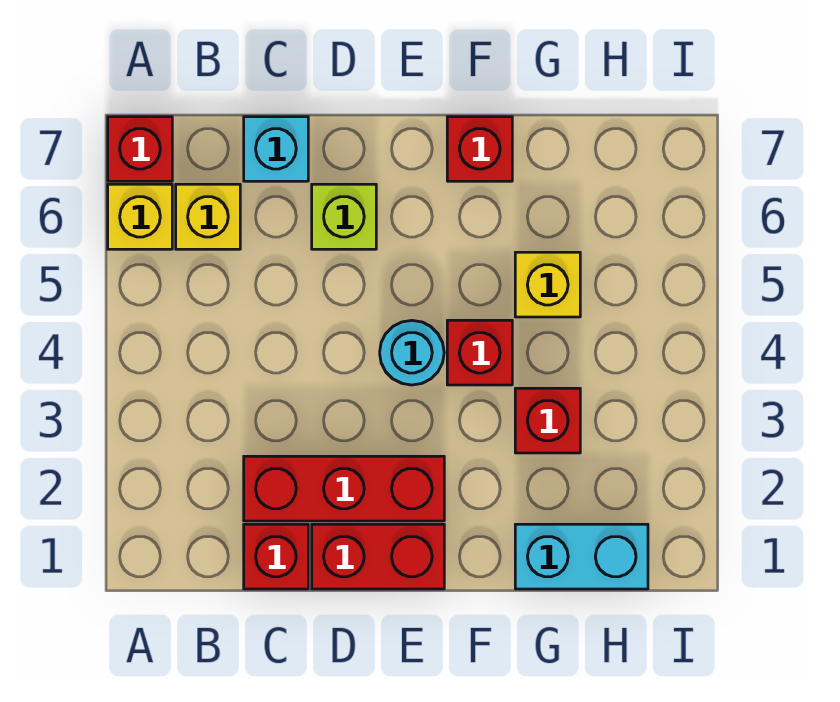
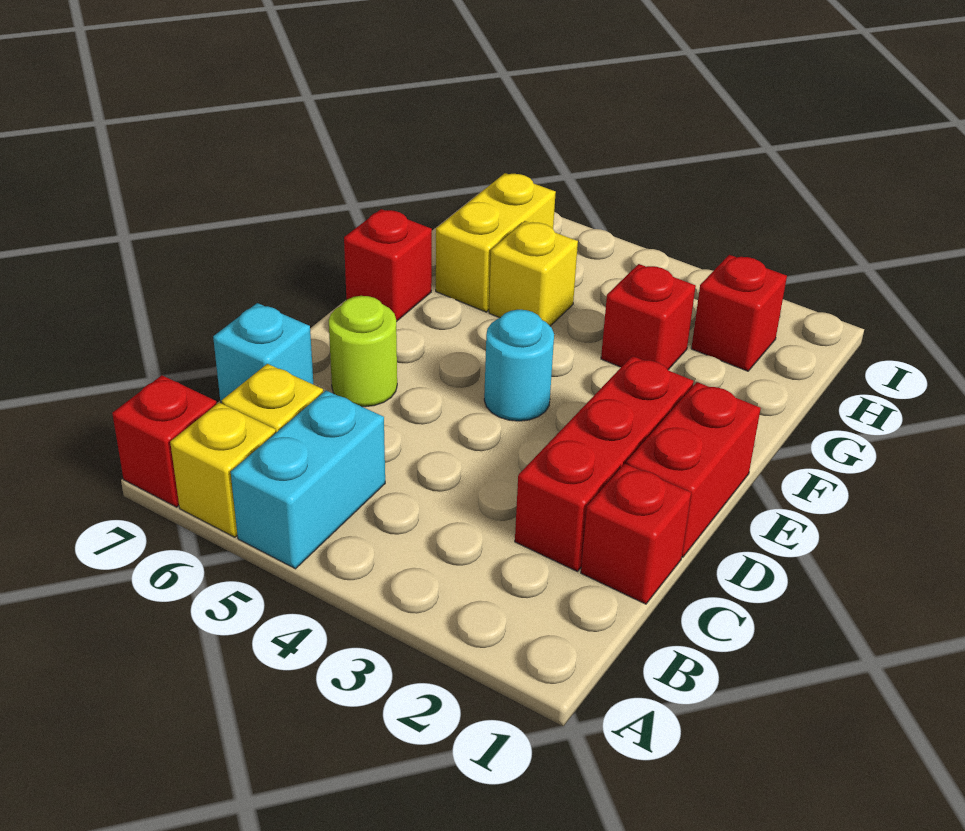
lime brick D6 level 1 -> lime round brick D6 level 1
red brick F4 level 1 -> red brick H2 level 1
cyan brick G1:H1 level 1 -> cyan brick A5:B5 level 1
none -> yellow brick G6:H6 level 1

